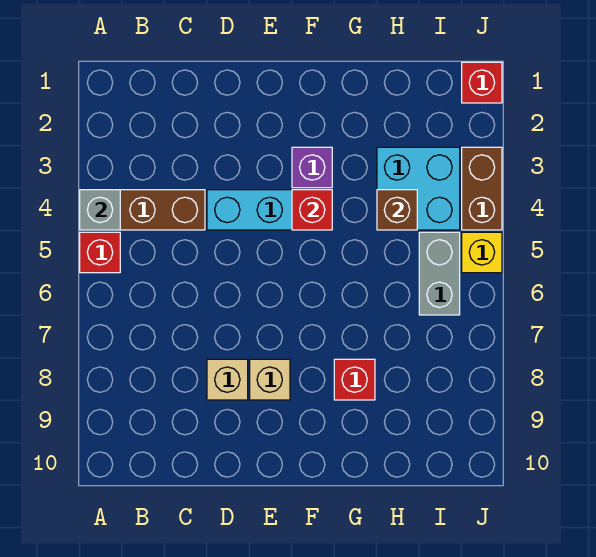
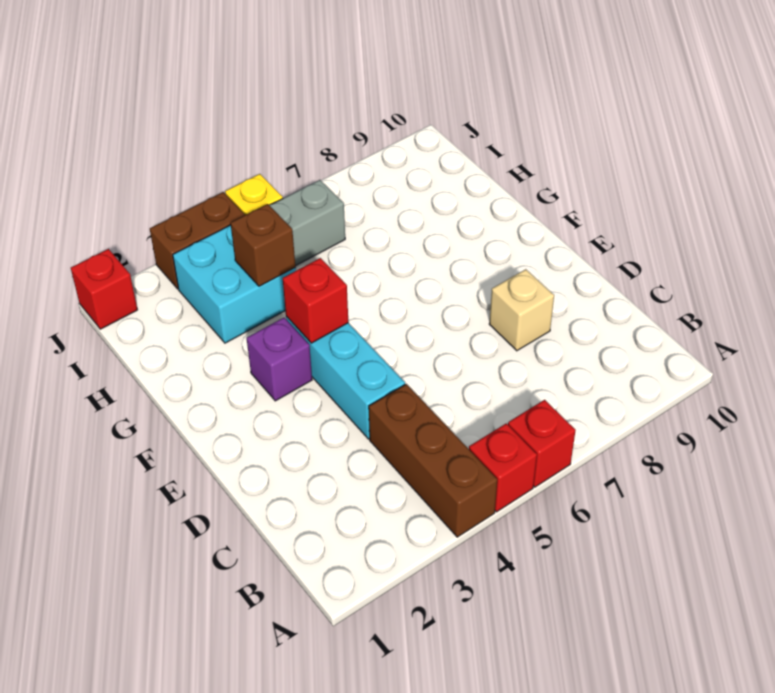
grey brick A4 level 2 -> none
tan brick E8 level 1 -> none
red brick G8 level 1 -> red brick A6 level 1

